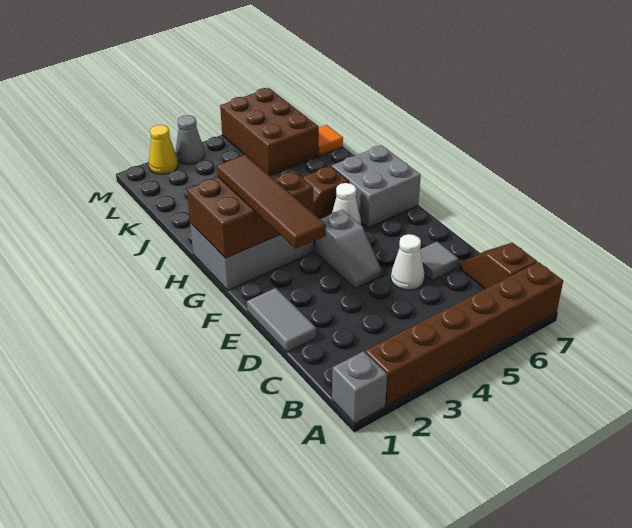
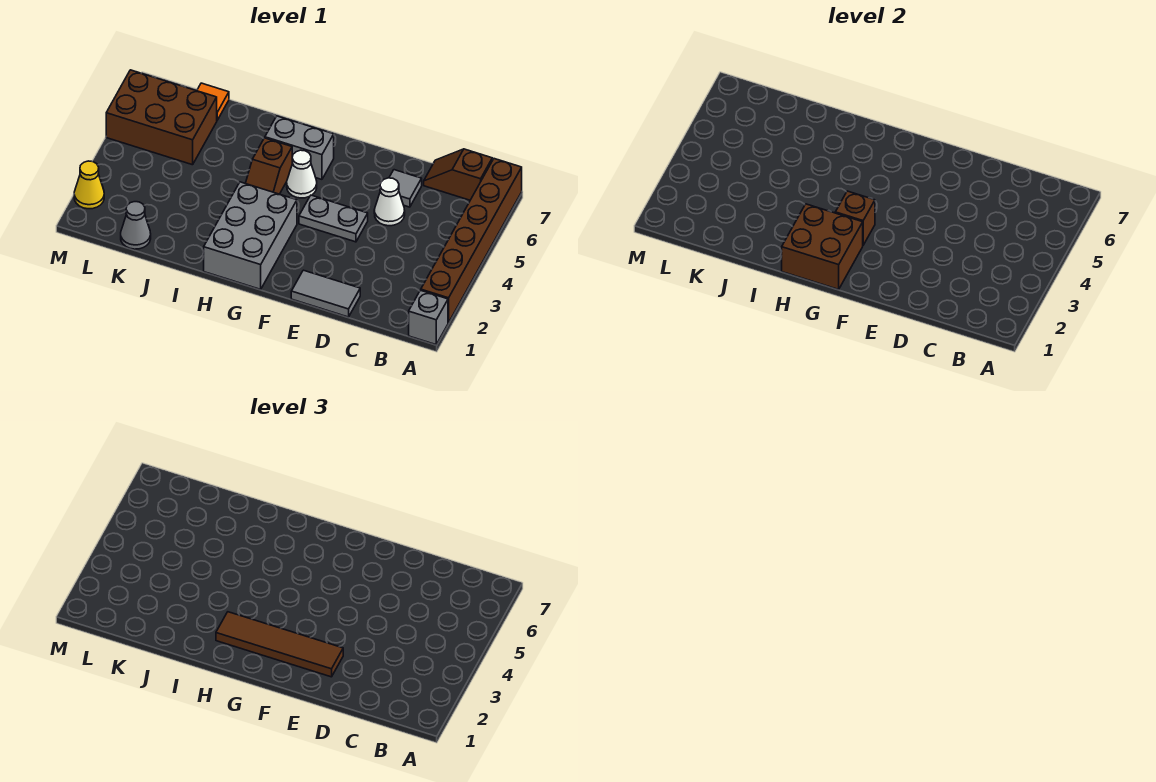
grey slope E4:F4 level 1 top F -> grey plate E4:F4 level 1
grey brick G6:H7 level 1 -> grey brick G6:H6 level 1
grey cone M3 level 1 -> grey cone K1 level 1

